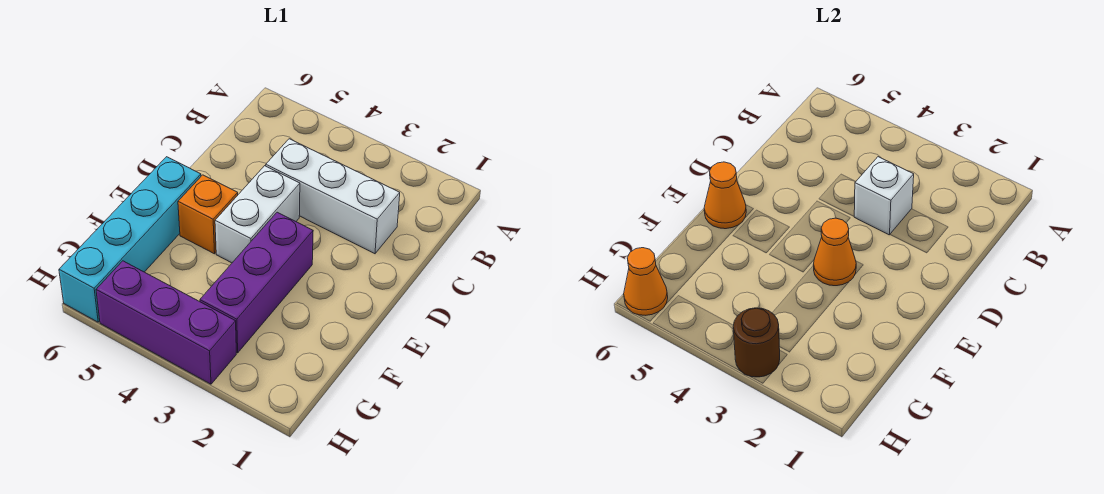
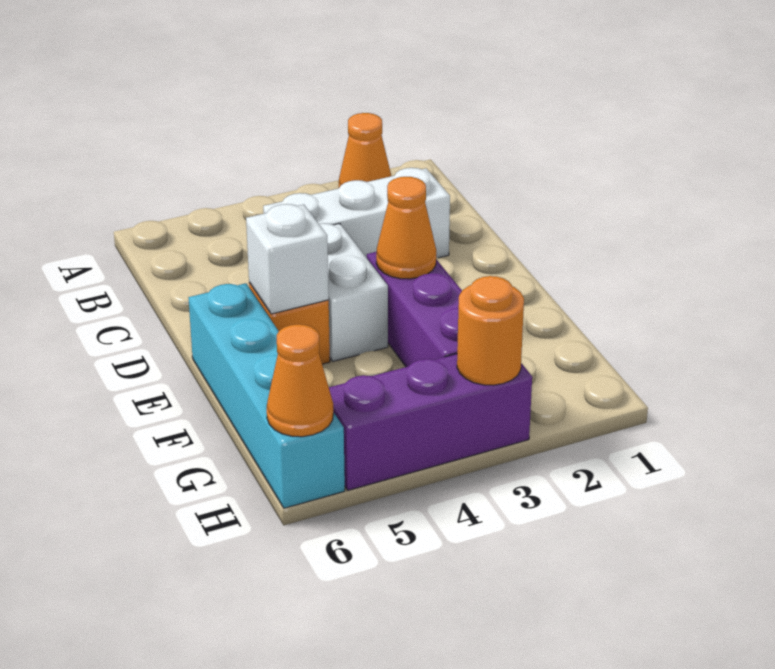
white brick C3 level 2 -> white brick E5 level 2
orange cone E6 level 2 -> orange cone A2 level 1
brown round brick H3 level 2 -> orange round brick H3 level 2

